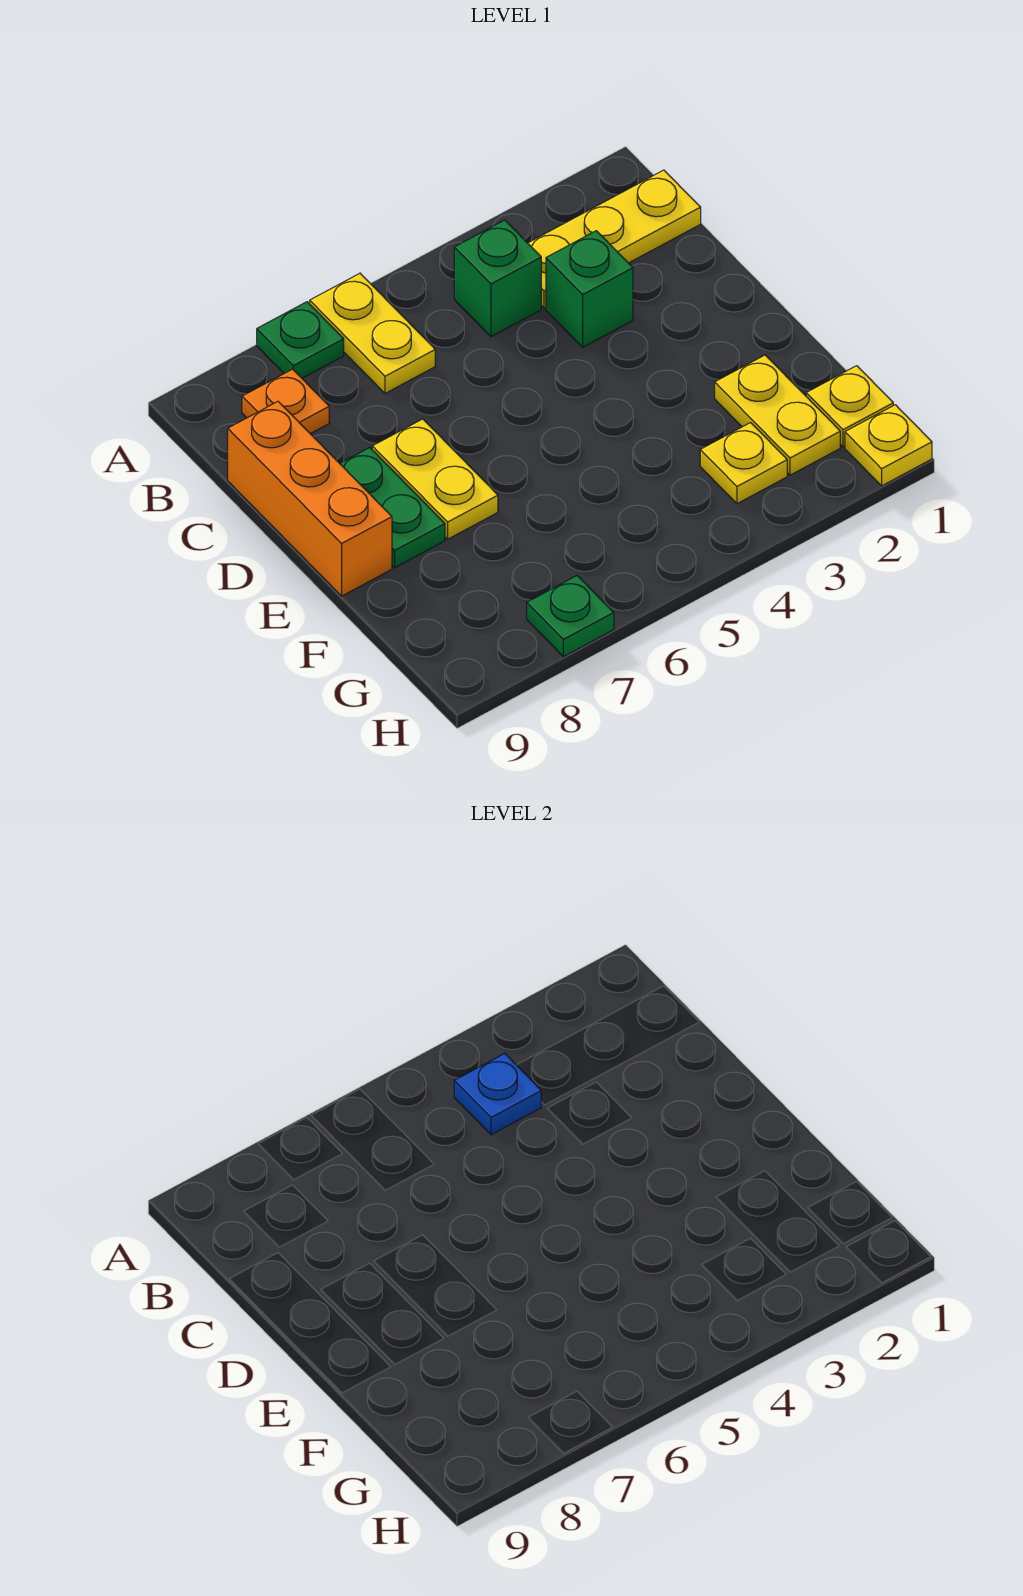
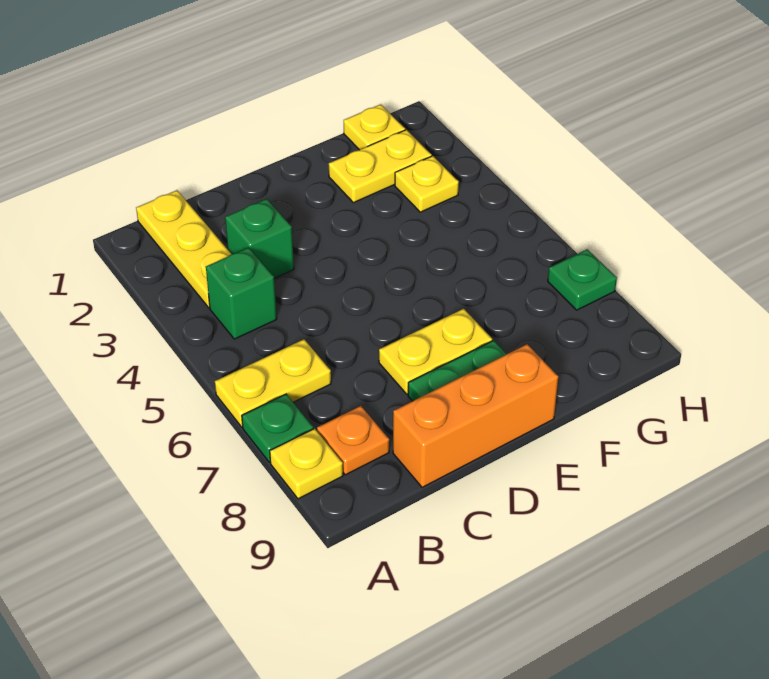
blue plate B4 level 2 -> none
yellow plate H1 level 1 -> yellow plate A8 level 1

